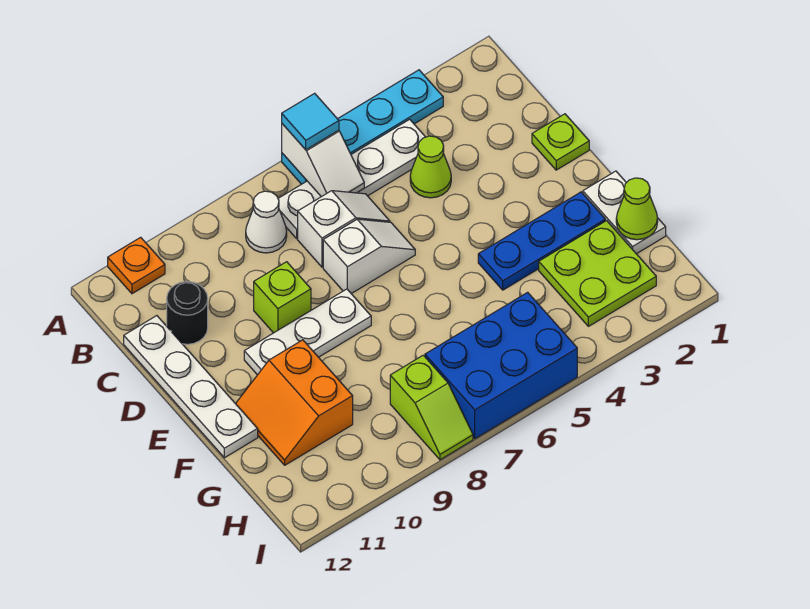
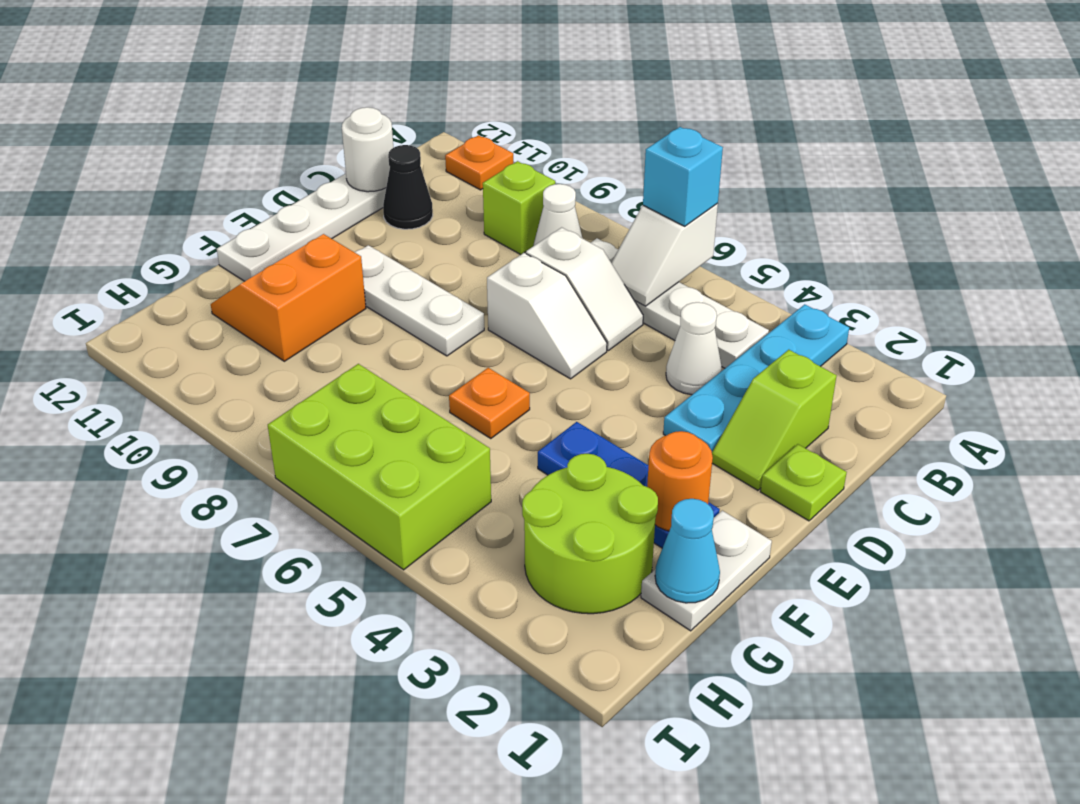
cyan plate A3:A6 level 1 -> cyan plate A3:D3 level 1
cyan tile A6 level 3 -> cyan brick A6 level 3
lime cone C4 level 1 -> white cone C4 level 1
black round brick C11 level 1 -> black cone C11 level 1
none -> white round brick C12 level 2
lime brick D9 level 1 -> lime brick B9 level 1
none -> orange round brick F2 level 2
none -> orange plate F6 level 1
lime cone G1 level 2 -> cyan cone G1 level 2
lime plate G2:H3 level 1 -> lime round brick G2:H3 level 1
blue brick H5:I7 level 1 -> lime brick H5:I7 level 1
lime slope H8:I8 level 1 top H -> lime slope C2:D2 level 1 top C

